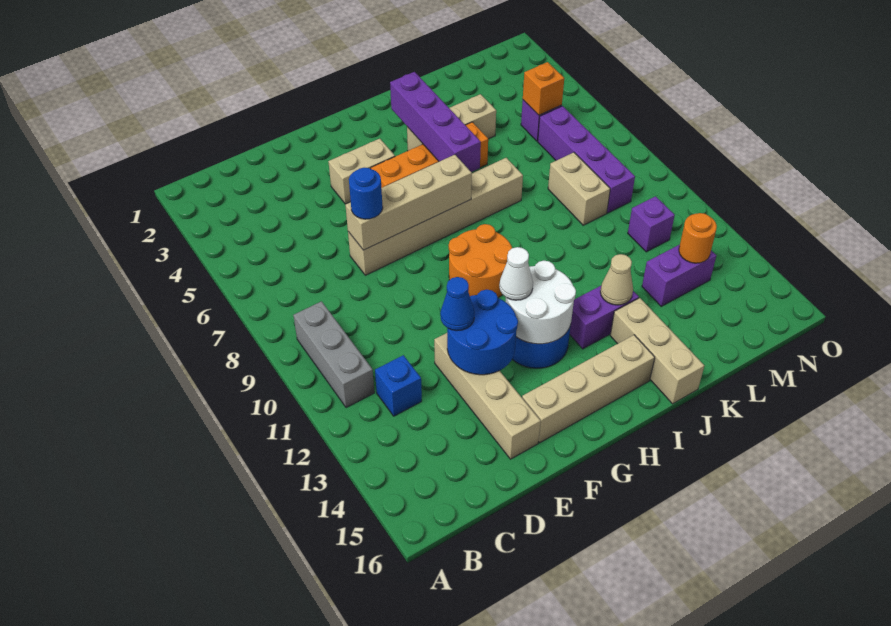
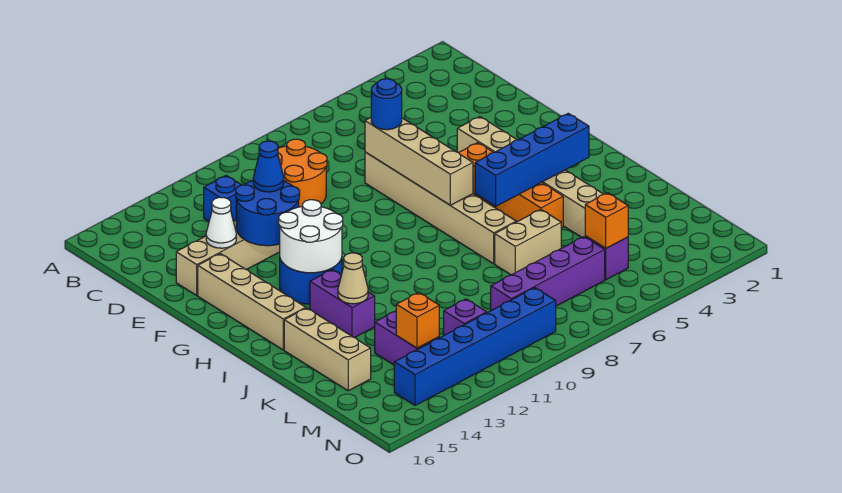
grey brick B9:B11 level 1 -> none
orange round brick G9:H10 level 1 -> orange round brick C9:D10 level 1
white cone G12 level 3 -> white cone E14 level 2
purple brick I3:I6 level 2 -> blue brick I3:I6 level 2
tan brick J14:J16 level 1 -> tan brick J15:L15 level 1
tan brick L8:L9 level 1 -> tan brick K6:K7 level 1
orange round brick M13 level 2 -> orange brick M13 level 2
none -> blue brick N9:N14 level 1

